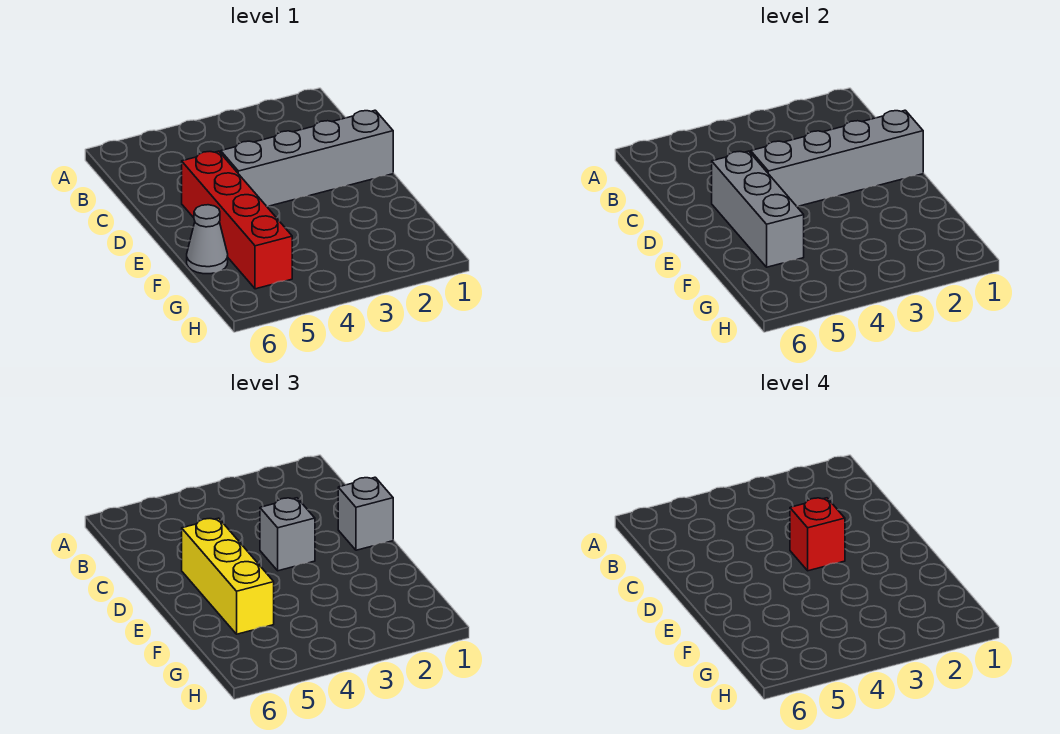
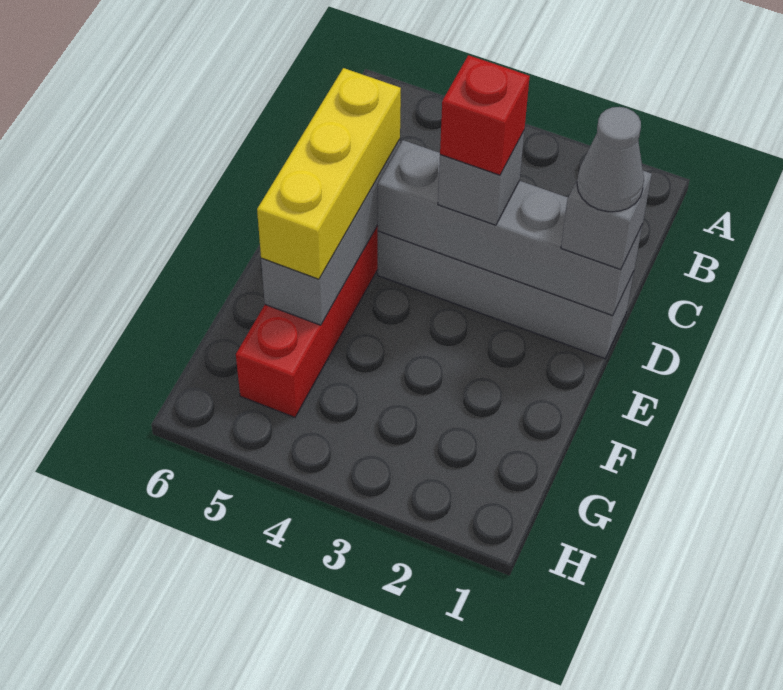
grey cone F6 level 1 -> grey cone D1 level 4

